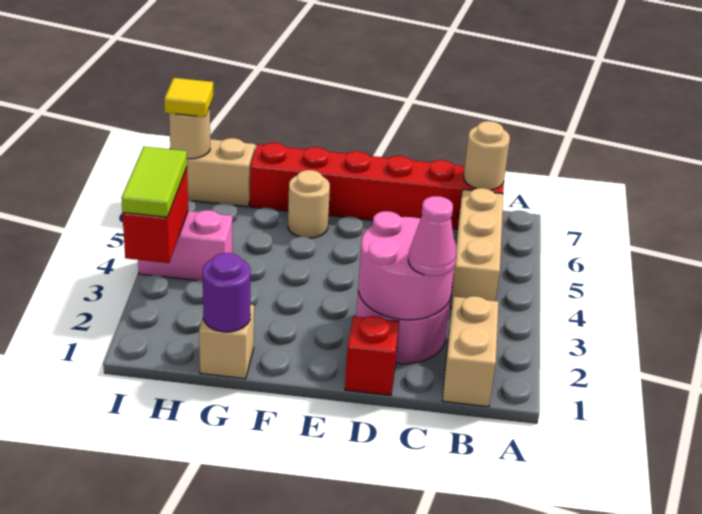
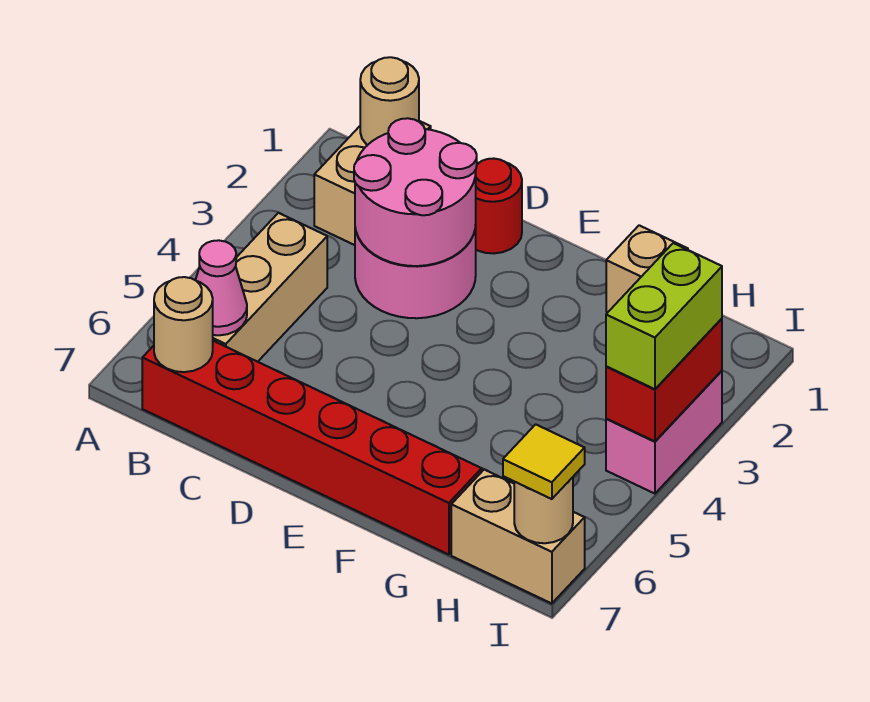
pink cone C2 level 3 -> pink cone B6 level 2
red brick D1 level 1 -> red round brick D1 level 1
tan round brick F6 level 1 -> tan round brick B1 level 2
purple round brick G1 level 2 -> none
pink brick H4:I4 level 1 -> pink brick I3:I4 level 1
lime tile I3:I4 level 3 -> lime brick I3:I4 level 3

